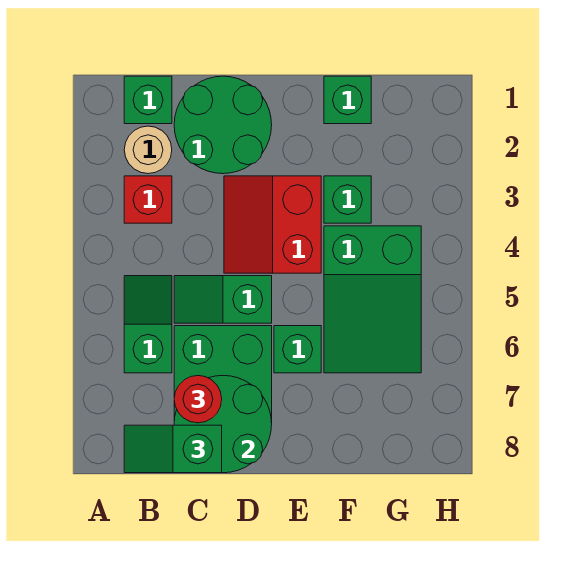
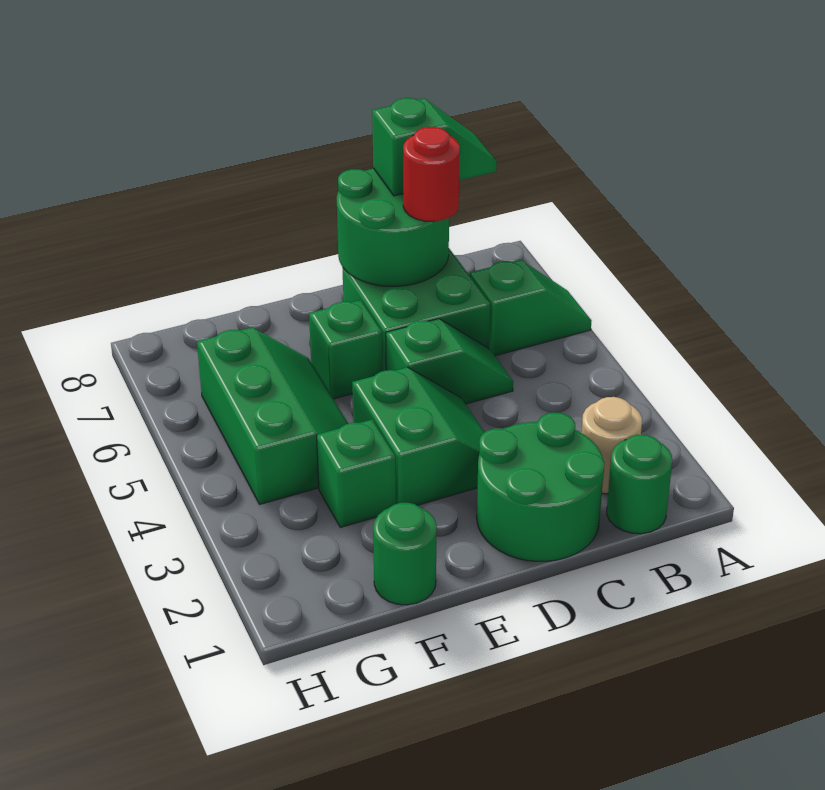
green brick B1 level 1 -> green round brick B1 level 1
red brick B3 level 1 -> none
green slope B5:B6 level 1 top 6 -> green slope A6:B6 level 1 top B
red slope D3:E4 level 1 top E -> green slope D3:E4 level 1 top E
green brick F1 level 1 -> green round brick F1 level 1
green slope F4:G6 level 1 top 4 -> green slope F4:G6 level 1 top G

